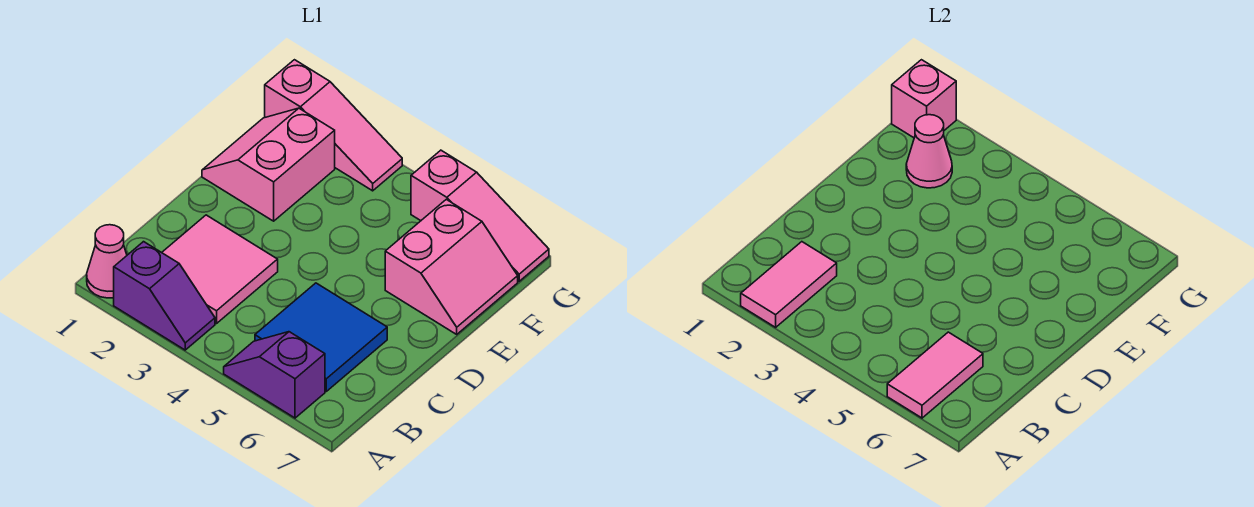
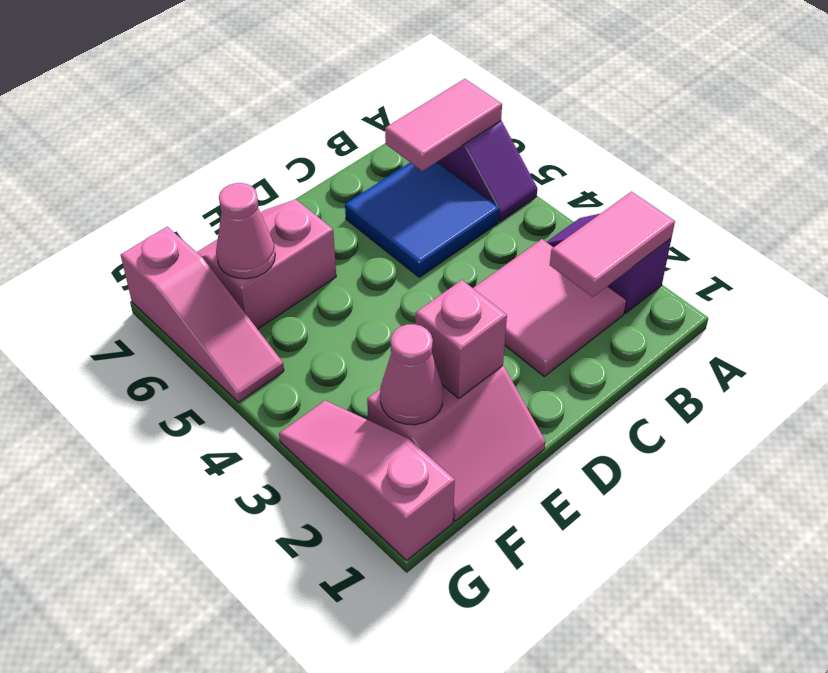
pink cone A1 level 1 -> pink cone F6 level 2
pink brick G1 level 2 -> pink brick E2 level 2
pink slope G5:G7 level 1 top 5 -> pink slope G5:G7 level 1 top 7

